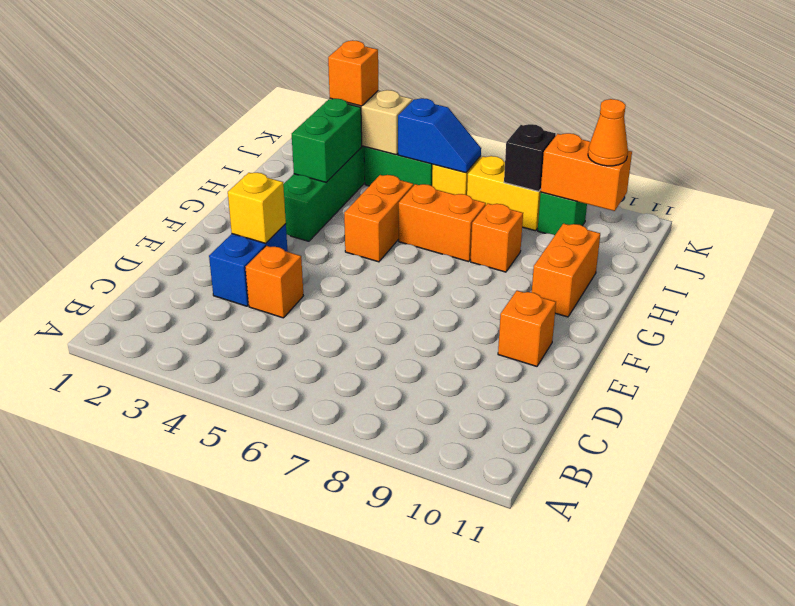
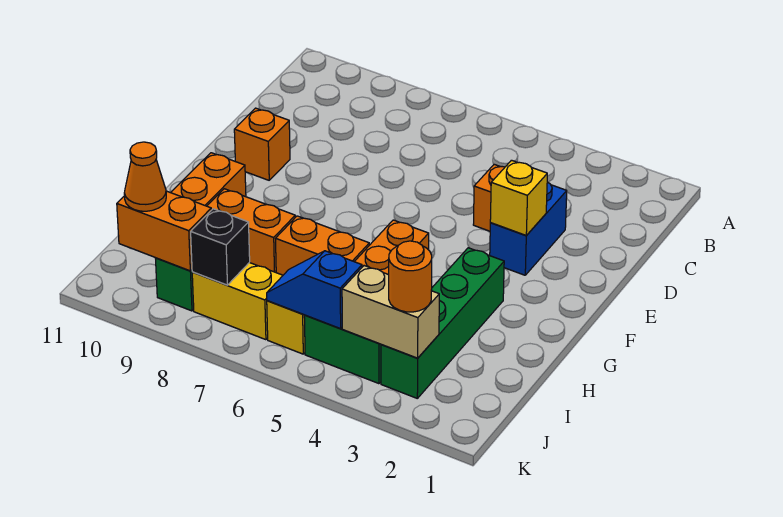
green brick H3:I3 level 2 -> none
orange brick H8 level 1 -> orange brick H8:H9 level 1
orange brick J3 level 3 -> orange round brick J3 level 3

